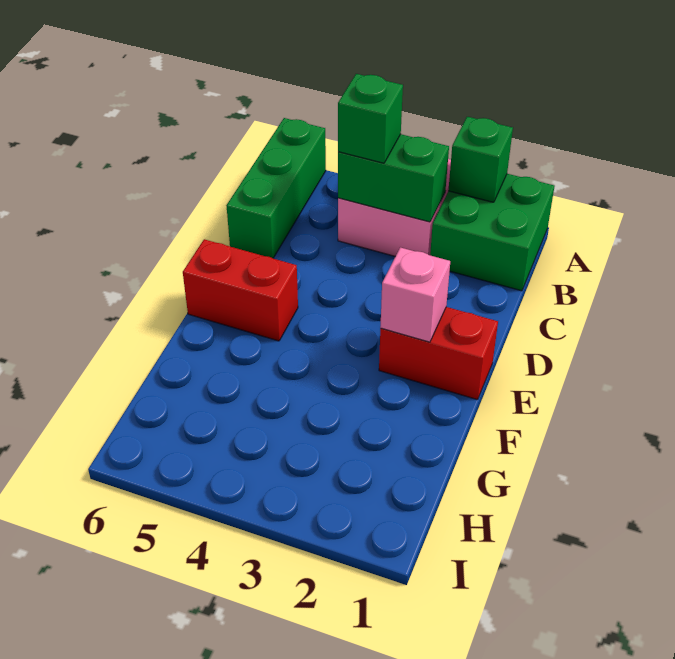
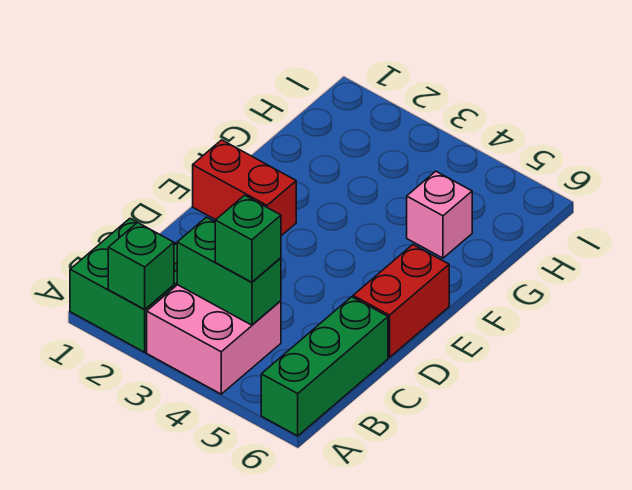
pink brick E2 level 2 -> pink brick G5 level 1
red brick E5:E6 level 1 -> red brick D6:E6 level 1

